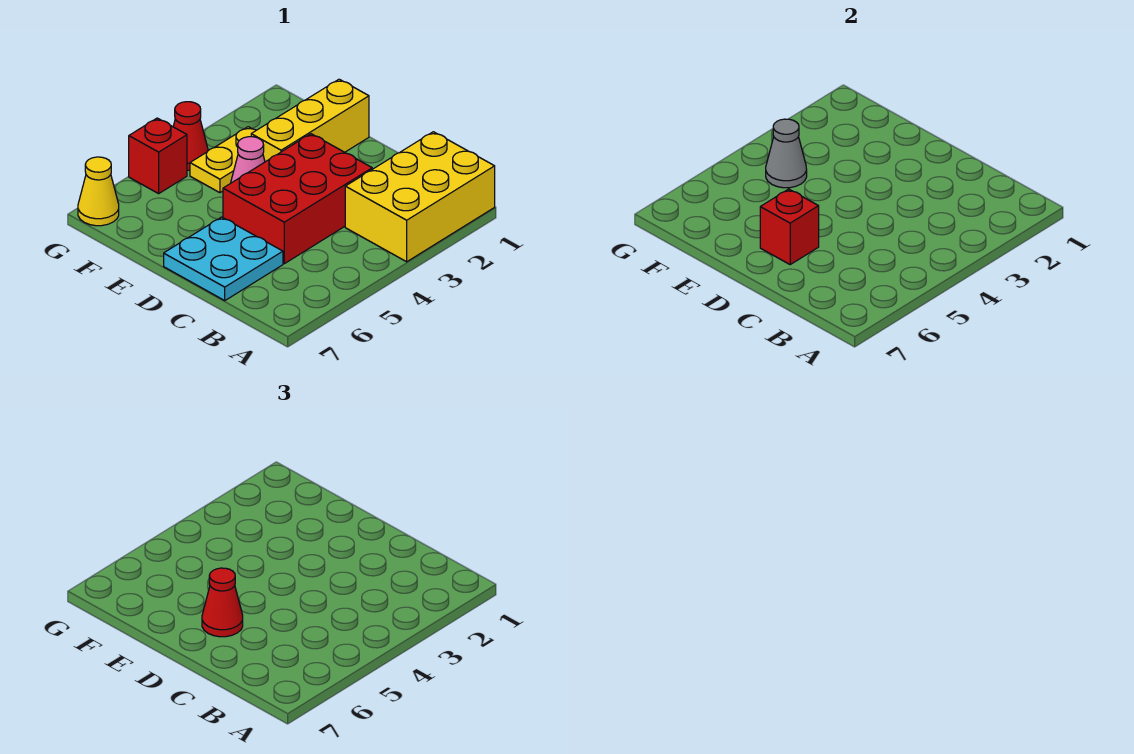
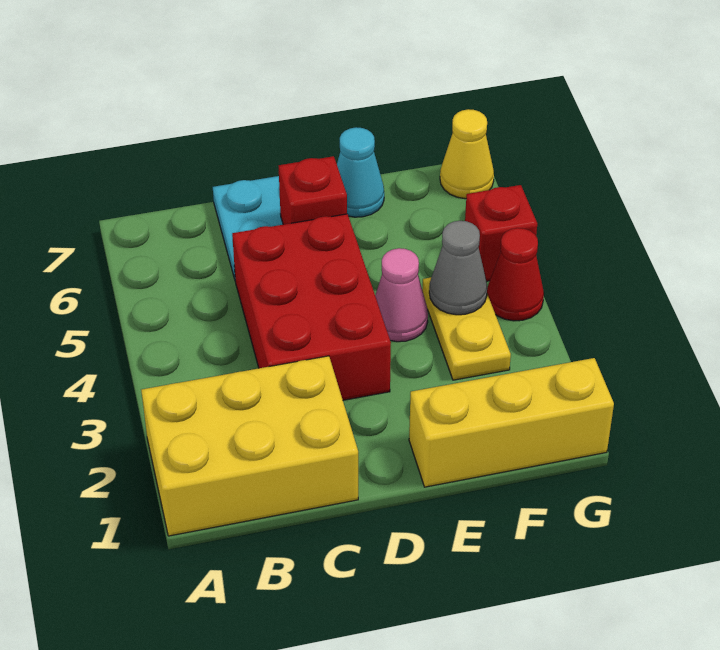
yellow brick A1:B3 level 1 -> yellow brick A1:C2 level 1
red cone D6 level 3 -> none
yellow brick E1:E3 level 1 -> yellow brick E1:G1 level 1
none -> cyan cone E7 level 1

